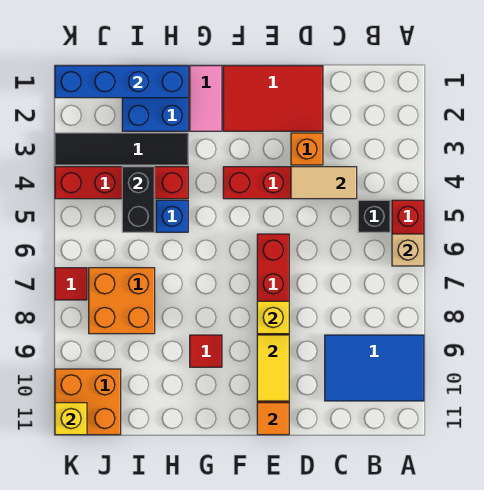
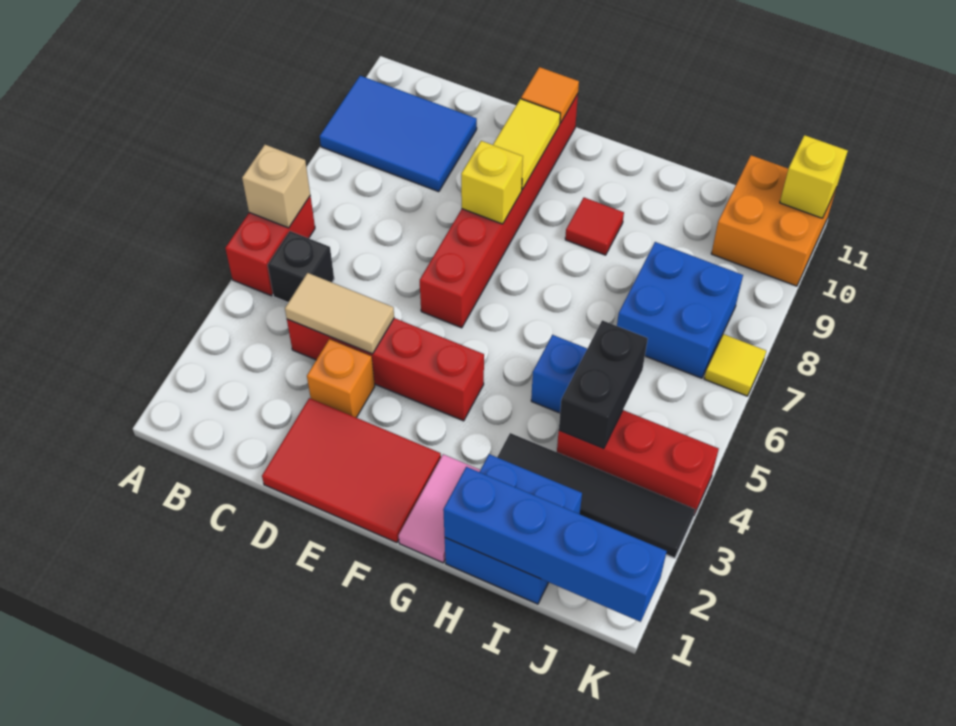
red brick H4:K4 level 1 -> red brick I4:K4 level 1
orange brick I7:J8 level 1 -> blue brick I7:J8 level 1
red tile K7 level 1 -> yellow tile K7 level 1

